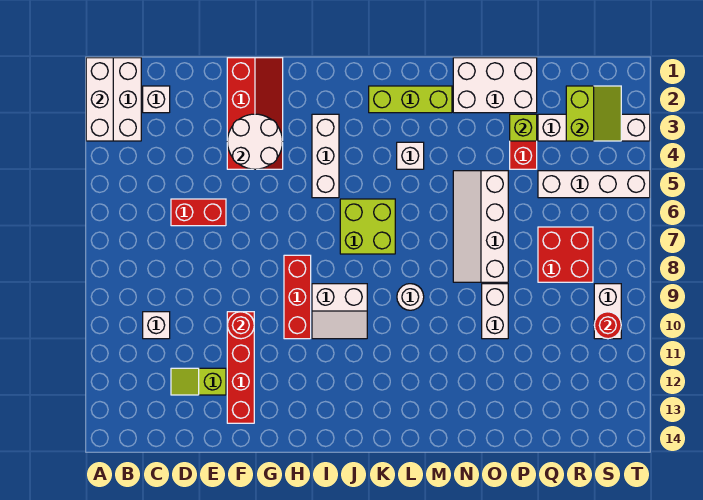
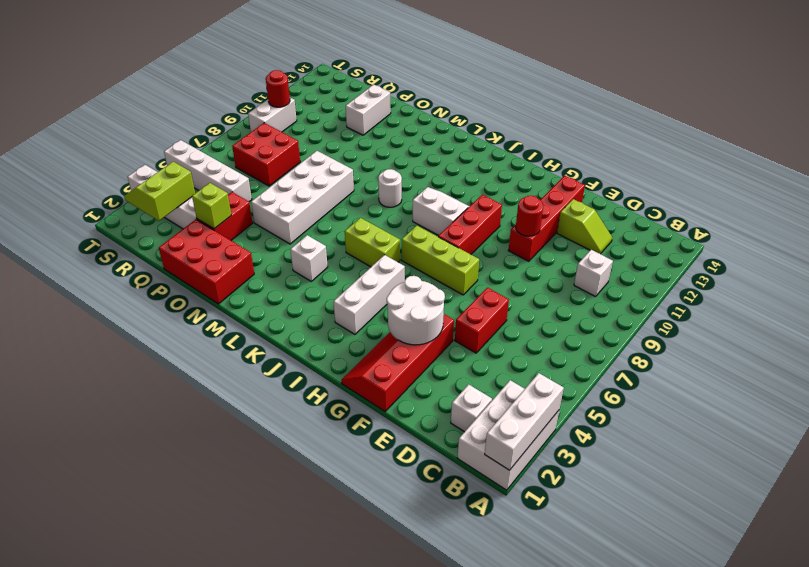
red brick D6:E6 level 1 -> red brick E5:E6 level 1
lime brick J6:K7 level 1 -> lime brick J6:K6 level 1
lime brick K2:M2 level 1 -> lime brick G7:I7 level 1
white brick N1:P2 level 1 -> red brick N1:P2 level 1
white slope N5:O8 level 1 top O -> white brick N5:O8 level 1
white brick O9:O10 level 1 -> white brick P12:P13 level 1

